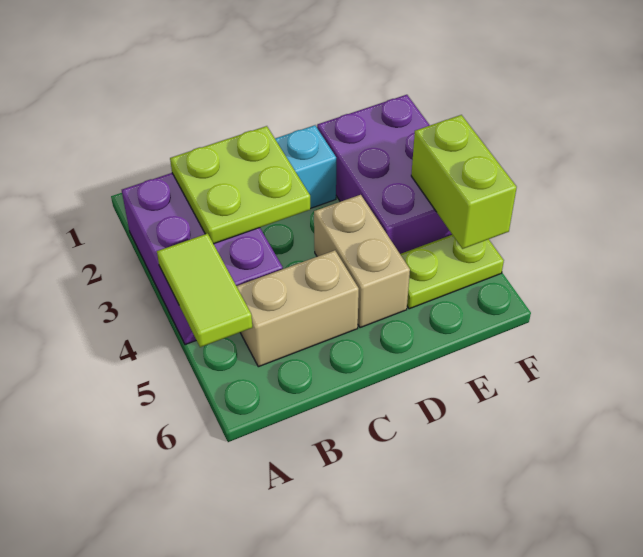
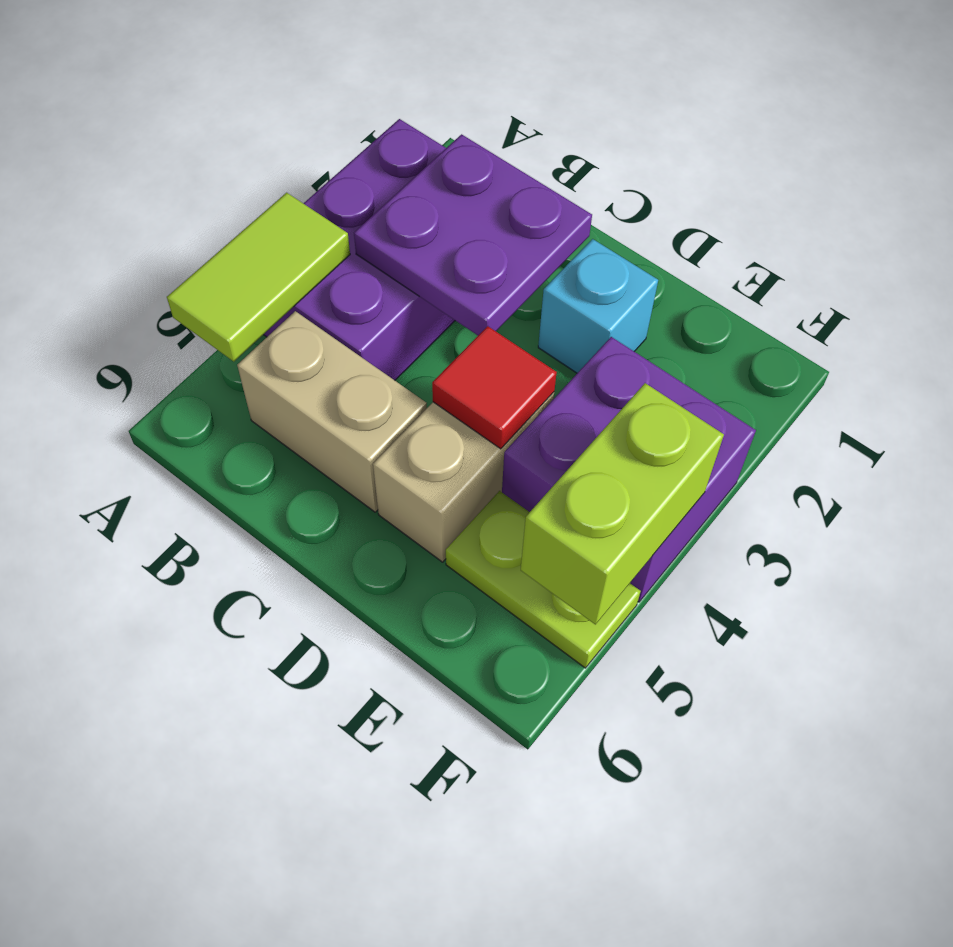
lime plate B2:C3 level 2 -> purple plate B2:C3 level 2
none -> red tile D4 level 2
purple brick E2:F4 level 1 -> purple brick E3:F4 level 1

